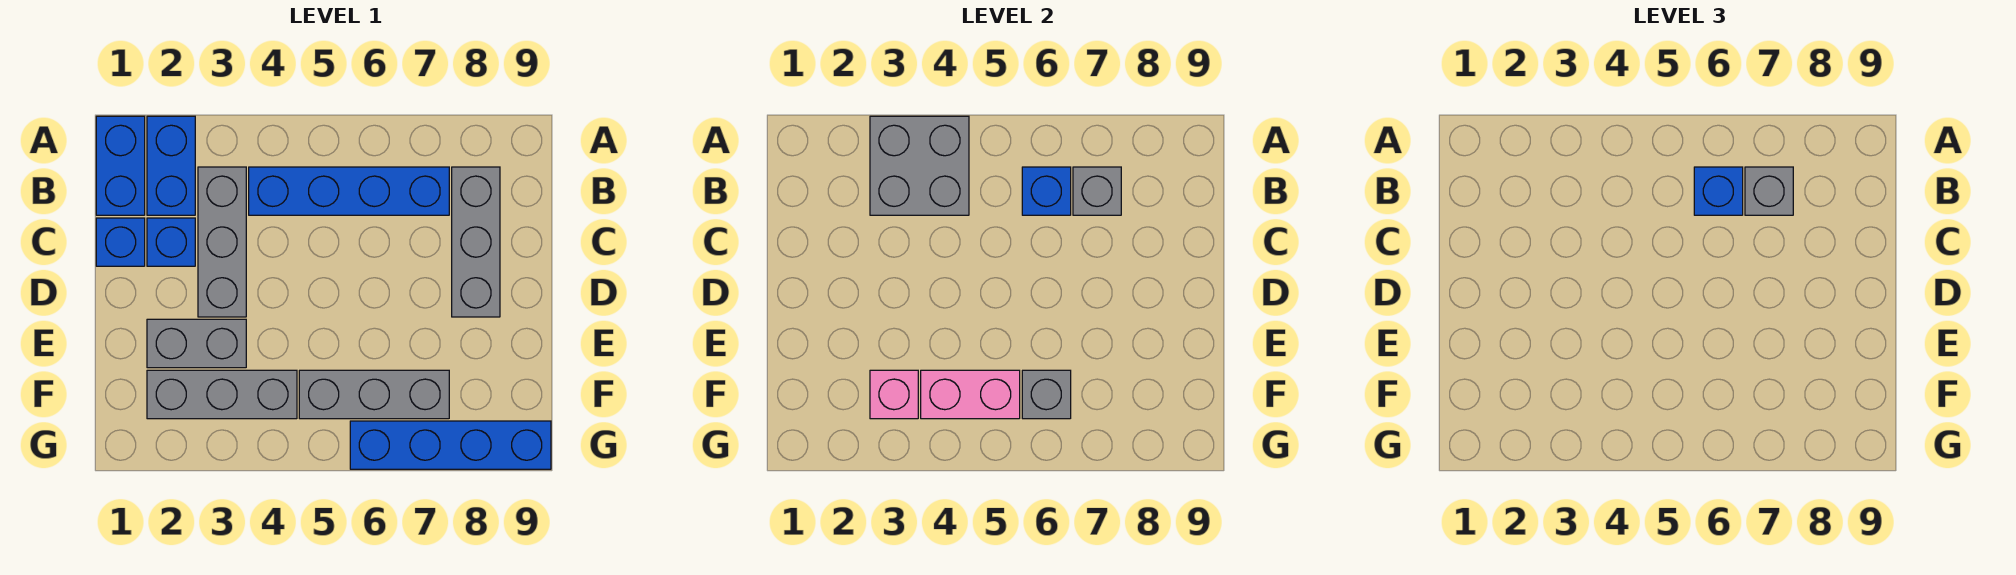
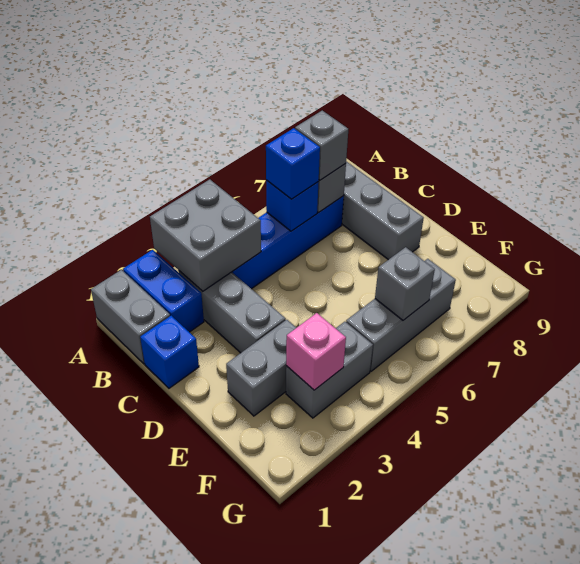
blue brick A1:B1 level 1 -> grey brick A1:B1 level 1
blue brick C2 level 1 -> none
grey brick F2:F4 level 1 -> grey brick F3:F4 level 1
pink brick F4:F5 level 2 -> none
blue brick G6:G9 level 1 -> none

